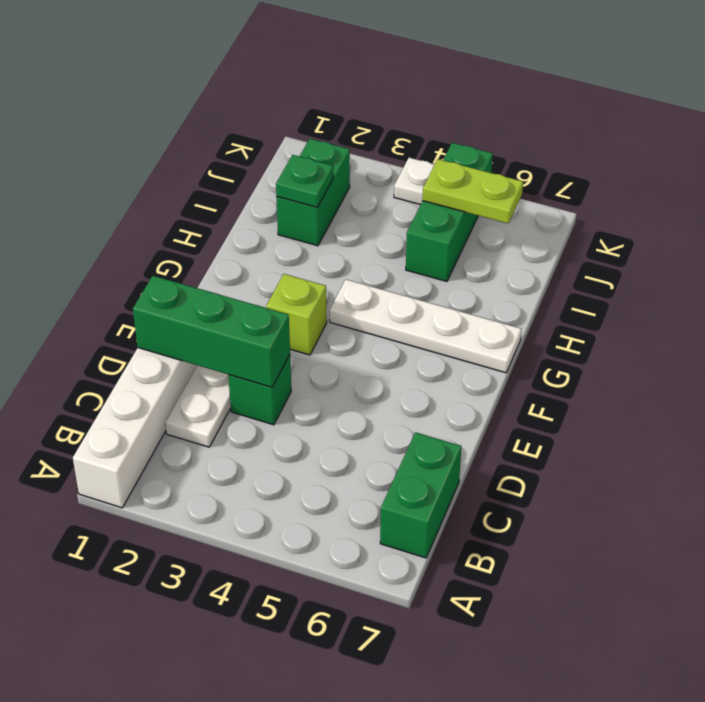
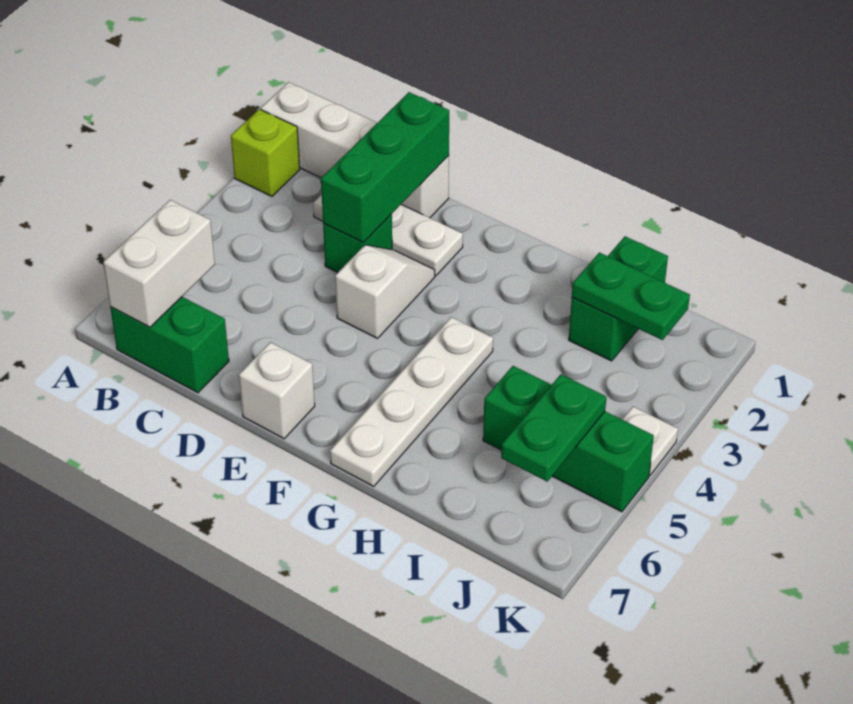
none -> white brick B6:B7 level 2
none -> white slope E3:E4 level 1 top 4
none -> white brick E7 level 1
lime brick F3 level 1 -> lime brick A2 level 1
green brick I2:J2 level 1 -> green brick I1:I2 level 1
green plate I2 level 2 -> green plate I2:J2 level 2
lime plate J5:J6 level 2 -> green plate J5:J6 level 2

